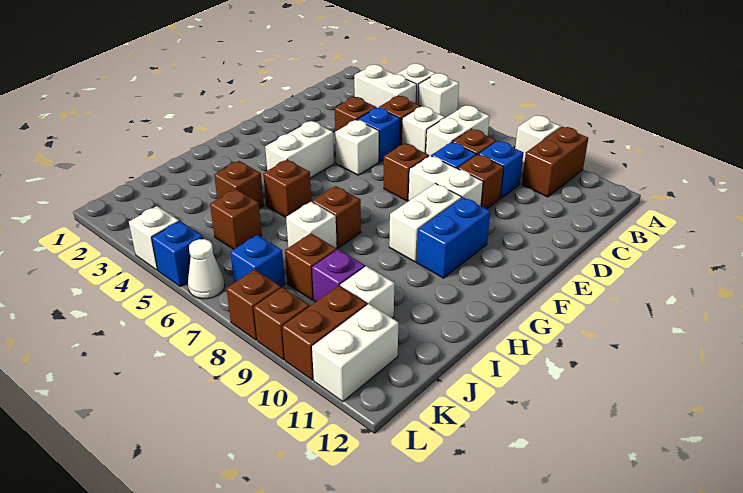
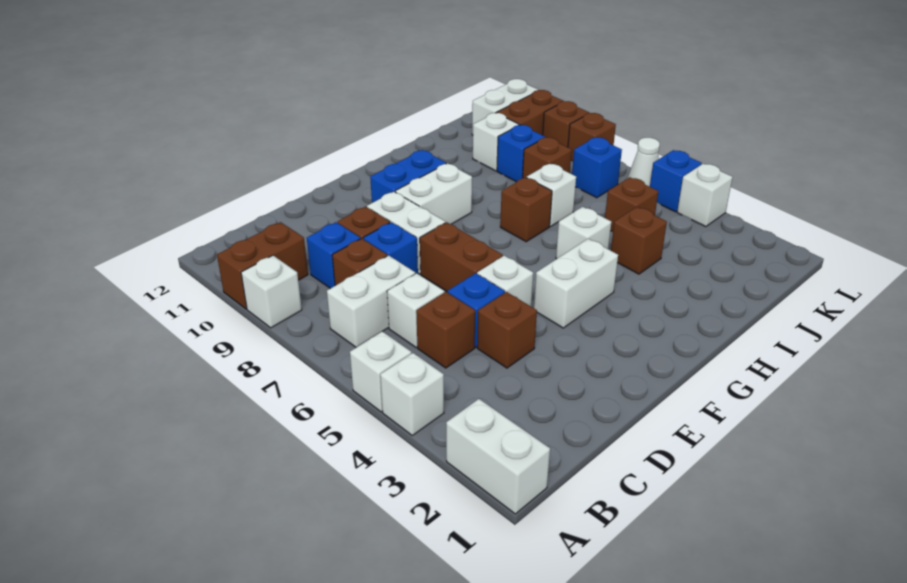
white brick B3:B4 level 1 -> white brick A1:A2 level 1
brown brick E7 level 1 -> brown brick E6:E7 level 1
brown brick H5 level 1 -> white brick H5 level 1
purple brick J9 level 1 -> blue brick J9 level 1

